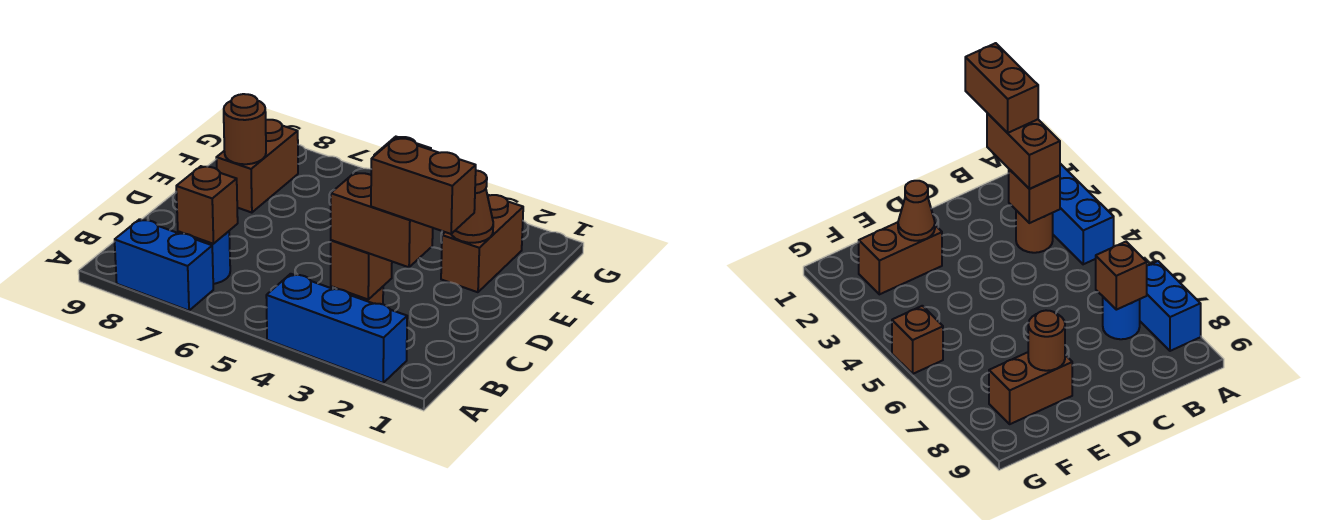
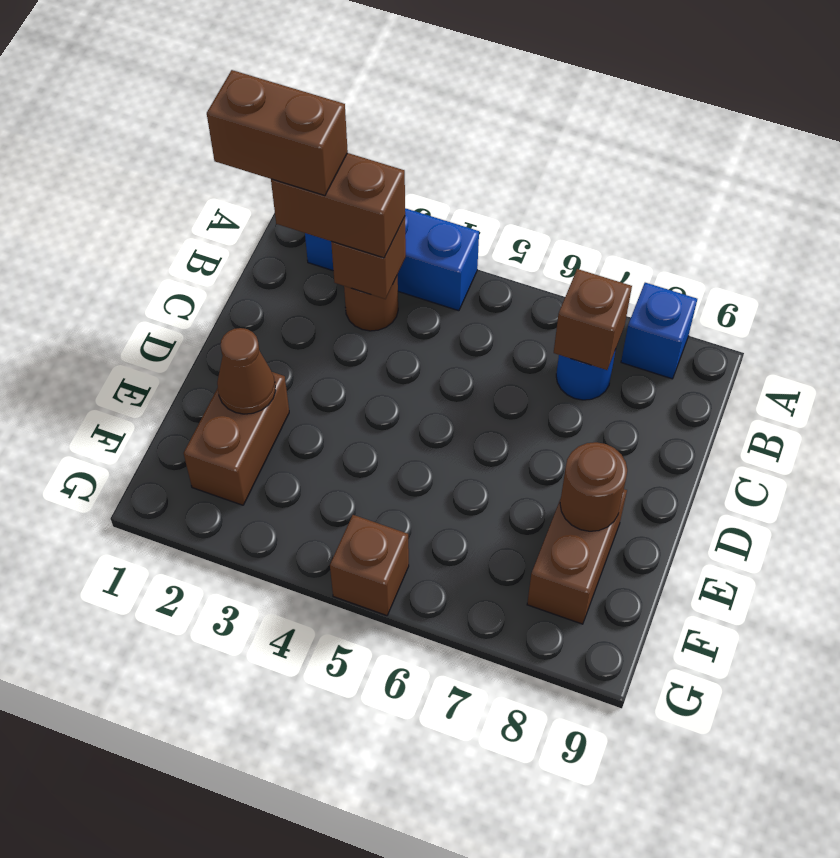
blue brick A7:A8 level 1 -> blue brick A8 level 1

